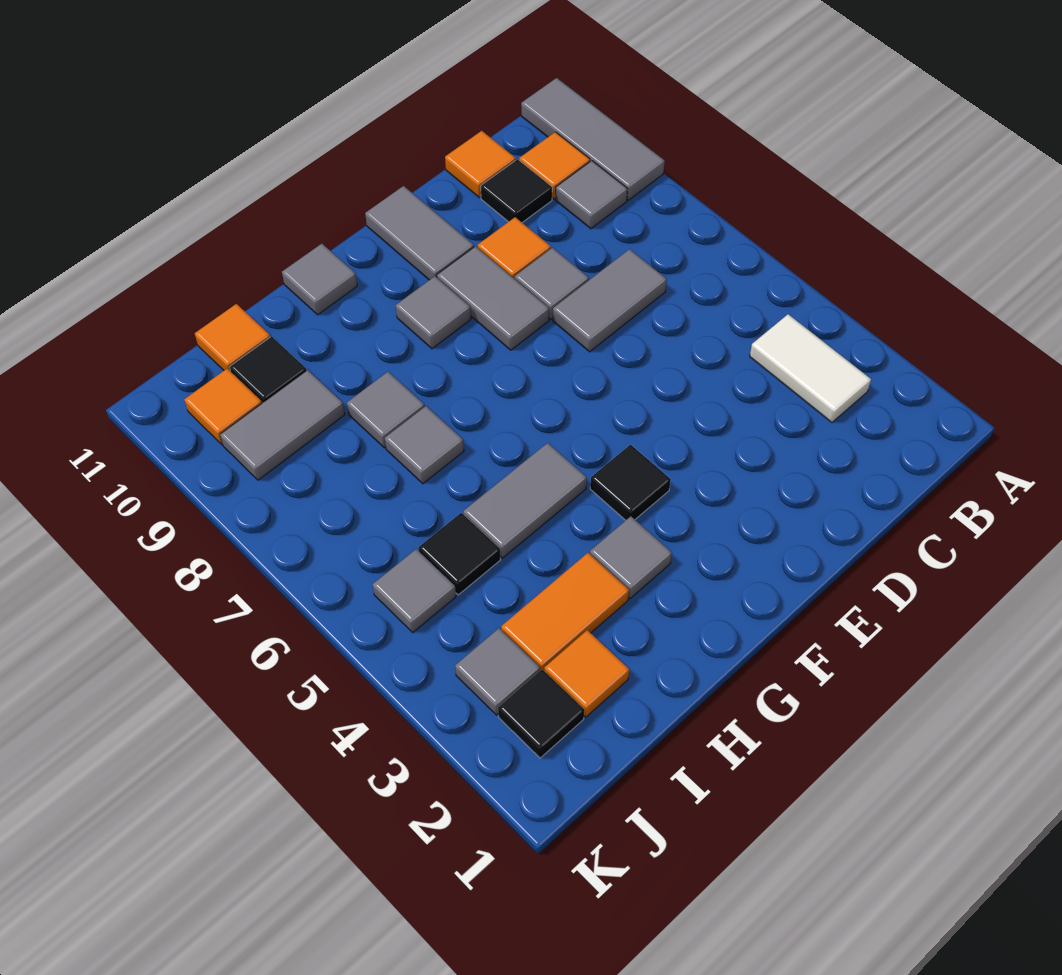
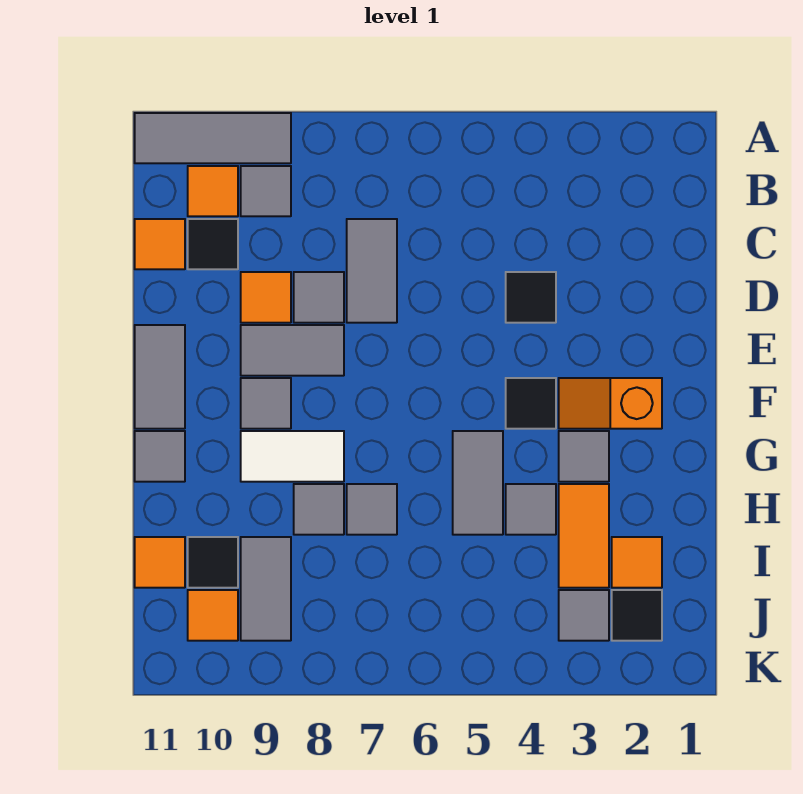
white tile B3:B4 level 1 -> white tile G8:G9 level 1
grey tile E10:E11 level 1 -> grey tile E11:F11 level 1
none -> orange slope F2:F3 level 1 top 2
black tile I5 level 1 -> black tile D4 level 1
grey tile J5 level 1 -> grey tile H4 level 1

